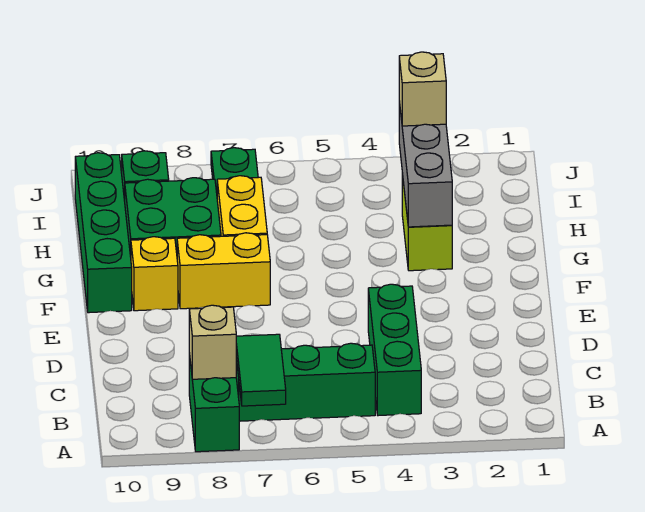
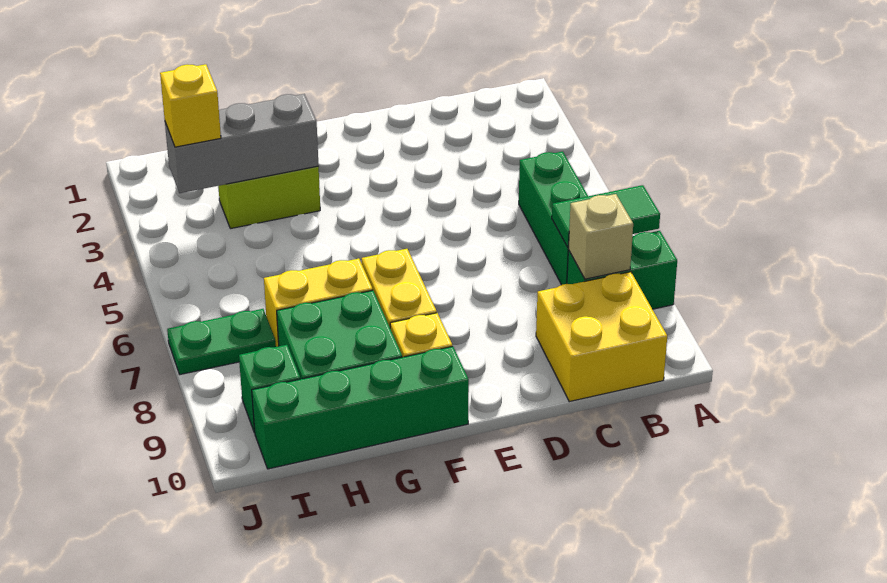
green brick B4:D4 level 1 -> none
none -> yellow brick B9:C10 level 1
tan brick I3 level 3 -> yellow brick I3 level 3

